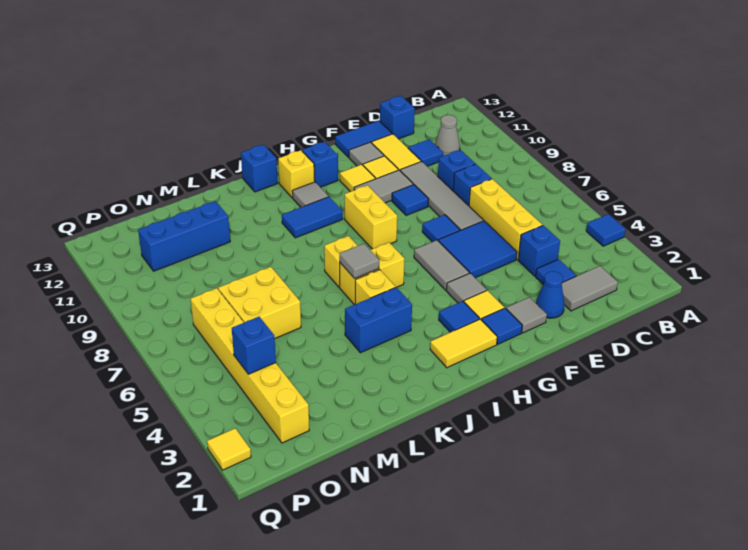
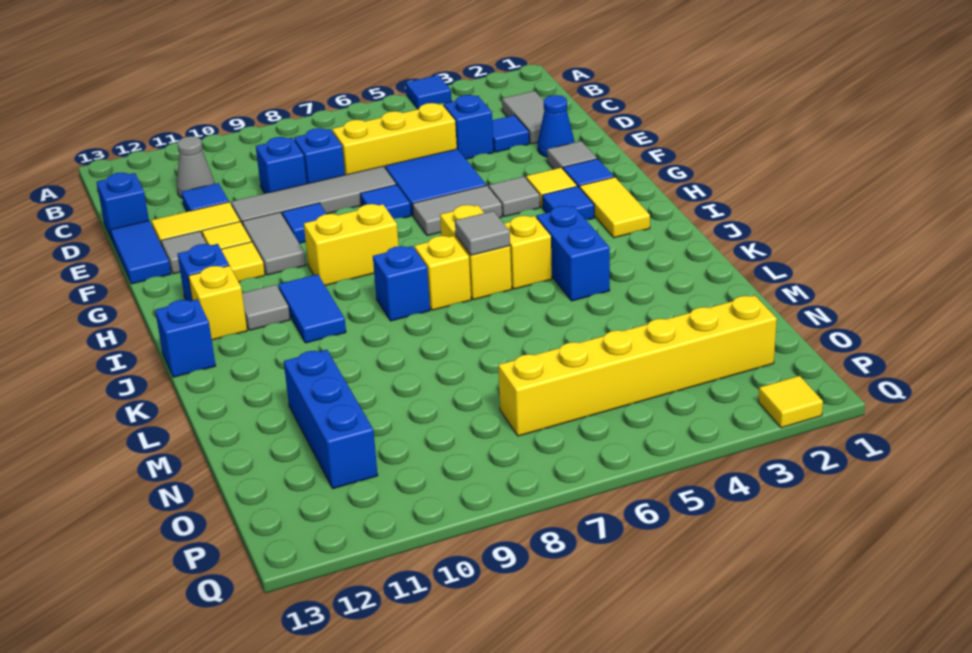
yellow brick M6:N7 level 1 -> none
blue brick O4 level 2 -> blue brick J8 level 1

